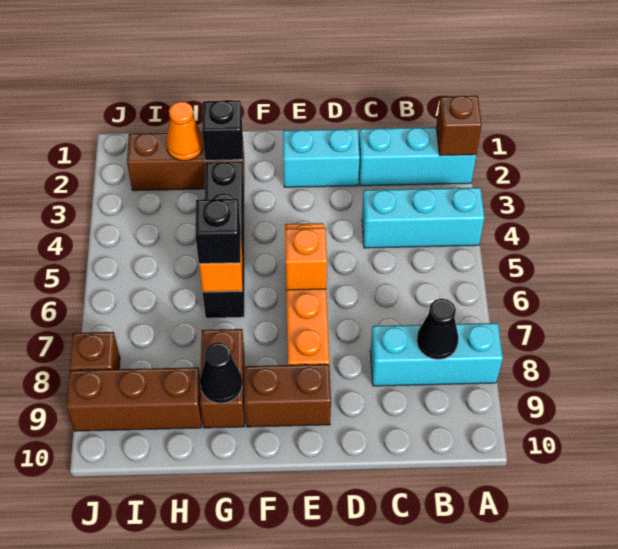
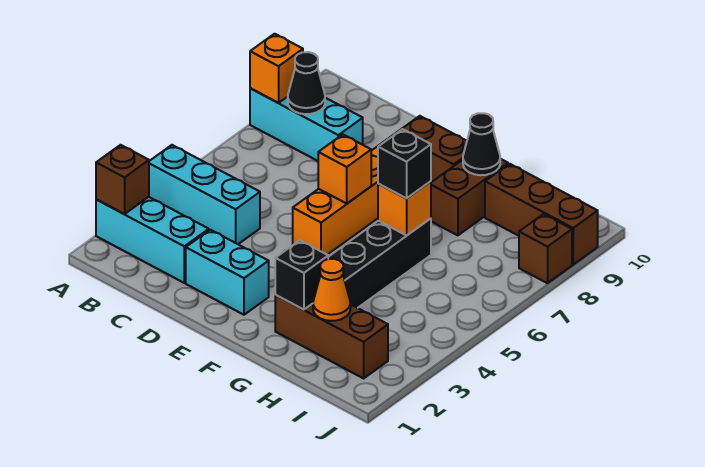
none -> orange brick A8 level 2

